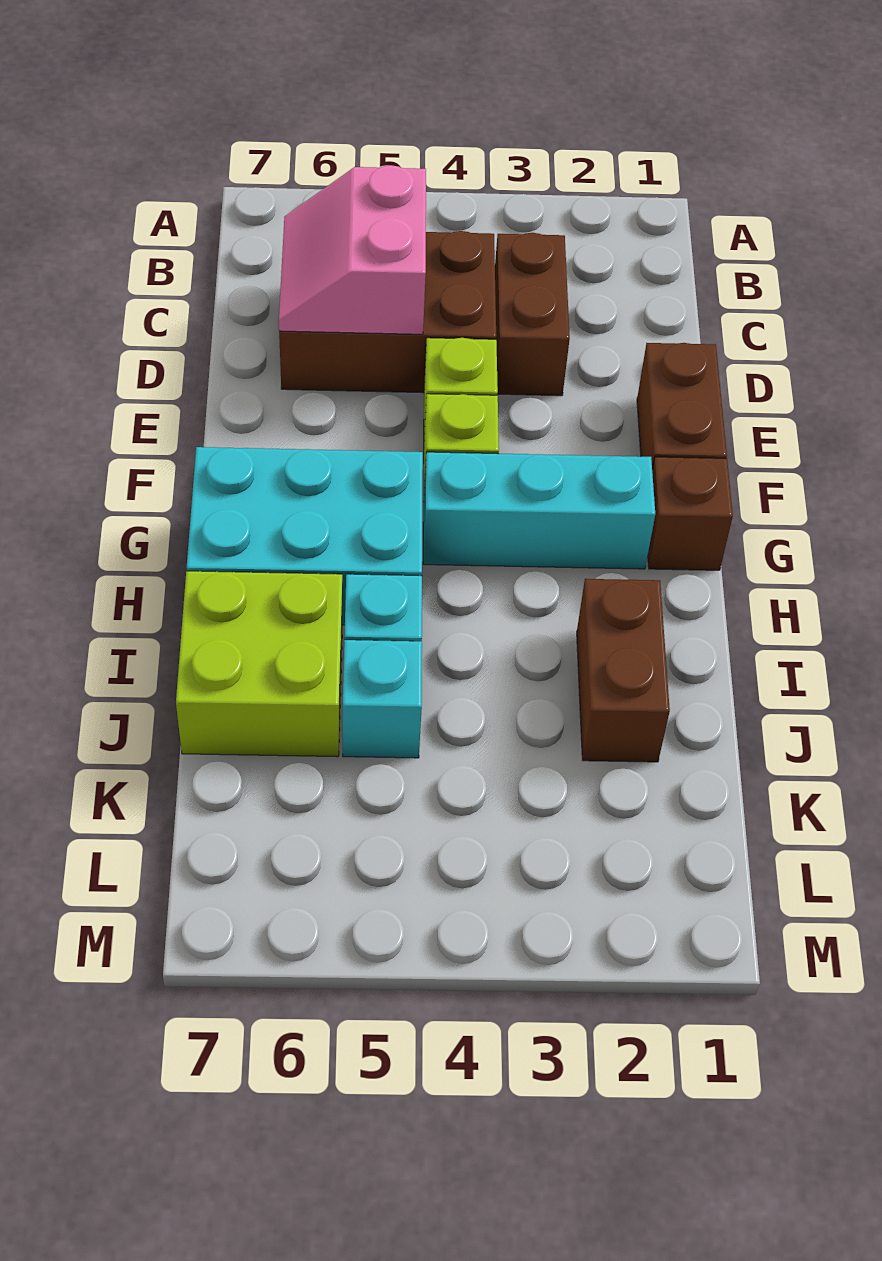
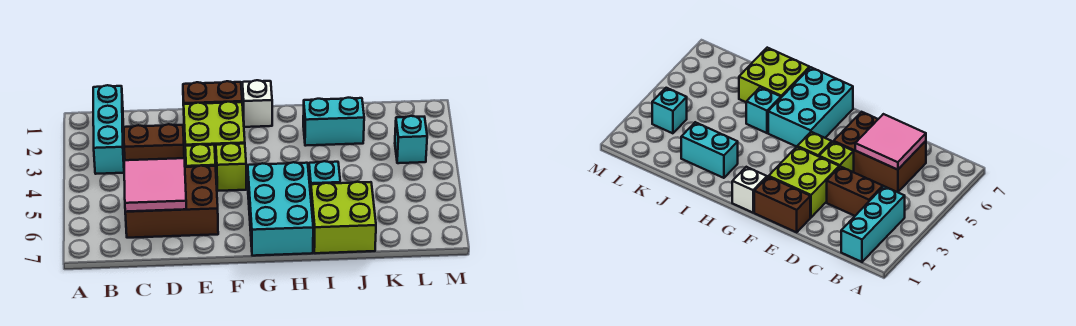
brown brick C4:D6 level 1 -> brown brick C5:E6 level 1
pink slope C5:D6 level 2 top 5 -> pink tile C5:D6 level 2
none -> lime brick E2:F3 level 1
brown brick G1 level 1 -> white brick G1 level 1
cyan brick G2:G4 level 1 -> cyan brick B1:B3 level 1
brown brick I2:J2 level 1 -> cyan brick I2:J2 level 1
cyan brick J5 level 1 -> cyan brick L3 level 1

